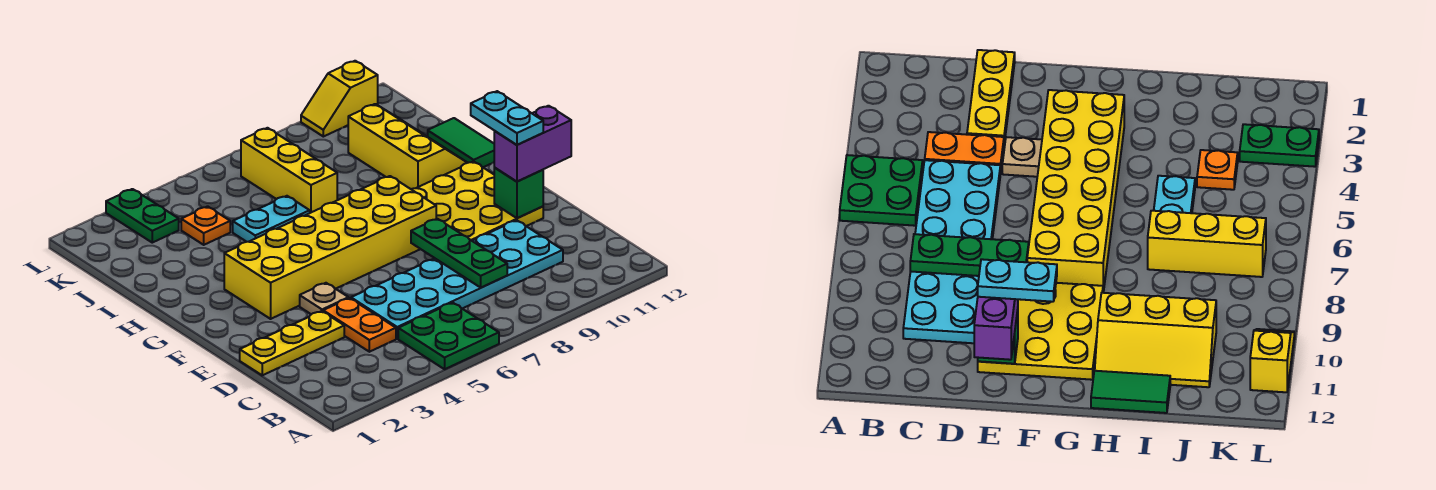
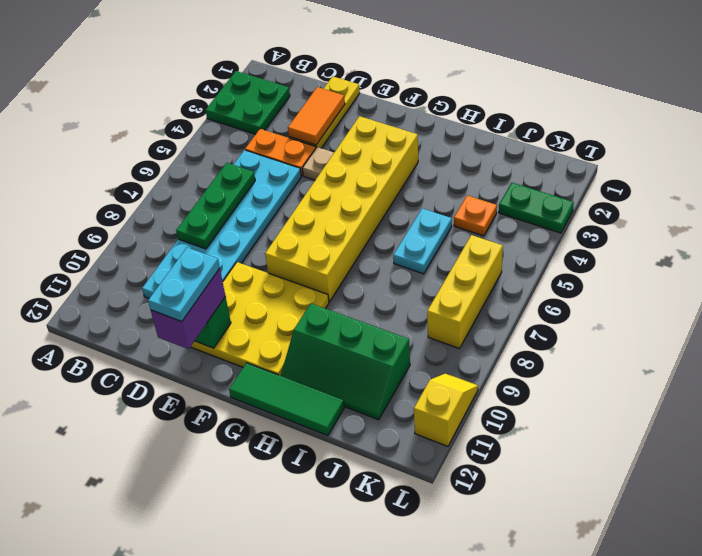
green plate A5:B6 level 1 -> green plate A2:B3 level 1
green plate C8:E8 level 2 -> green plate C6:C8 level 2
none -> orange tile D2:D3 level 2
cyan plate E11:F11 level 4 -> cyan plate E11:E12 level 4
yellow slope H10:J11 level 1 top 10 -> green slope H10:J11 level 1 top 10
green tile H12:I12 level 1 -> green tile G12:I12 level 1
yellow brick I7:K7 level 1 -> yellow brick K6:K8 level 1

